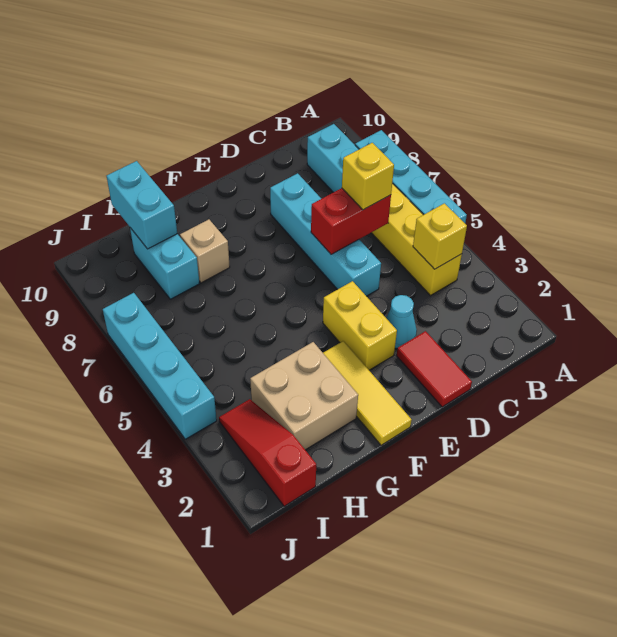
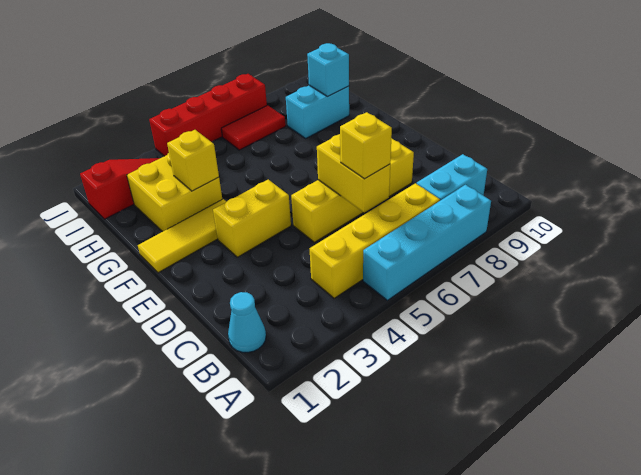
yellow brick B4 level 2 -> yellow brick G3 level 2
red brick C6:D6 level 2 -> yellow brick C6:D6 level 2
red tile D1:D2 level 1 -> red tile I6:I7 level 1
cyan cone D3 level 1 -> cyan cone B1 level 1
cyan brick D5:D8 level 1 -> yellow brick D5:D8 level 1
tan brick G2:H3 level 1 -> yellow brick G2:H3 level 1
tan brick G8 level 1 -> none
cyan brick H9:H10 level 2 -> cyan brick H9 level 2
cyan brick J4:J7 level 1 -> red brick J4:J7 level 1

